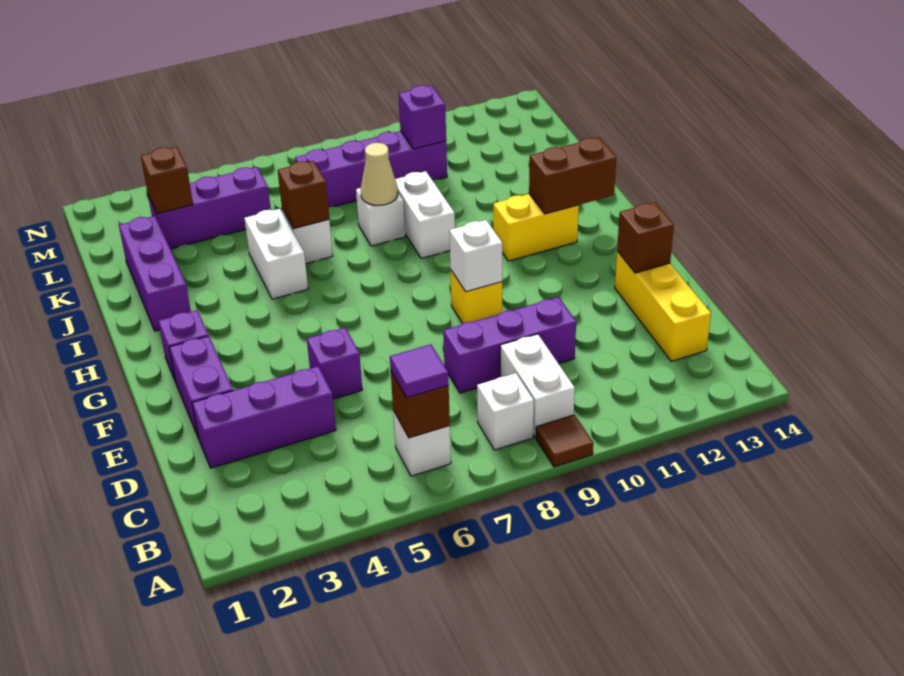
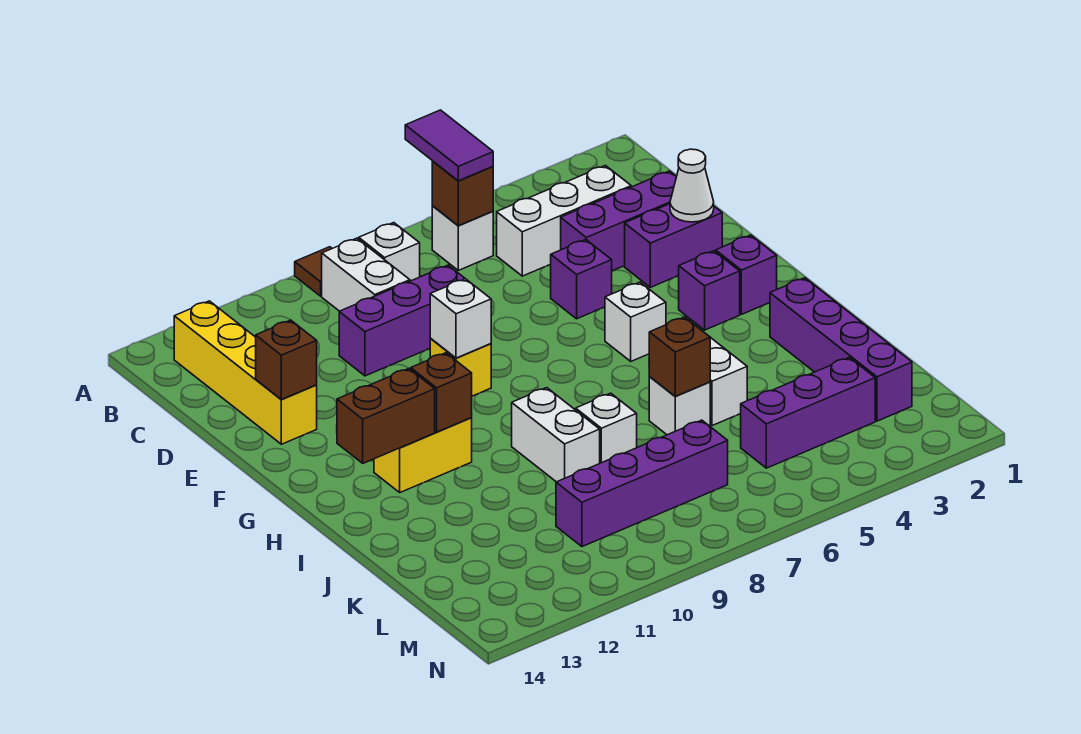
purple tile B6 level 3 -> purple tile A6:B6 level 3
none -> white brick C3:C5 level 1
yellow brick C13:E13 level 1 -> yellow brick B13:E13 level 1
purple brick E2:F2 level 1 -> purple brick E2:E3 level 1
none -> white cone E2 level 2
none -> white brick G5 level 1
purple brick I2:K2 level 1 -> purple brick I2:L2 level 1
tan cone J8 level 2 -> none
brown brick L3 level 2 -> brown brick H11 level 2
purple brick L10 level 2 -> purple brick G3 level 1

